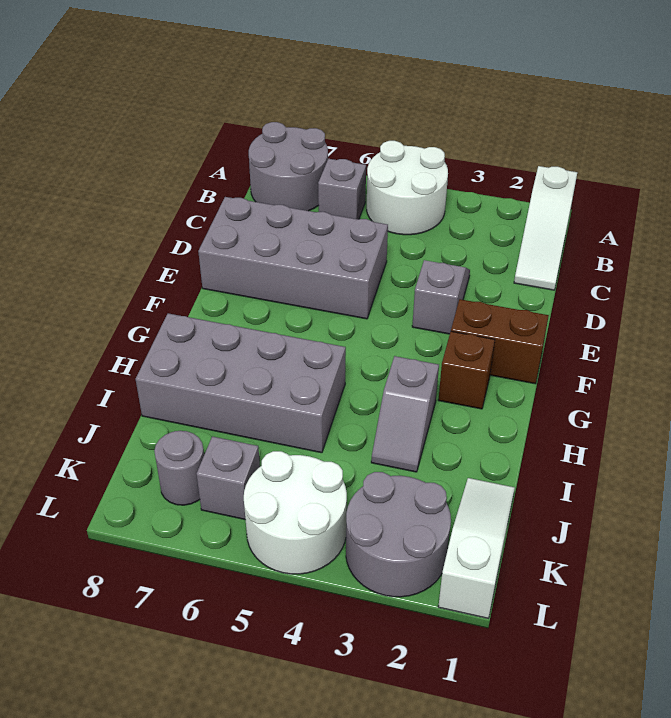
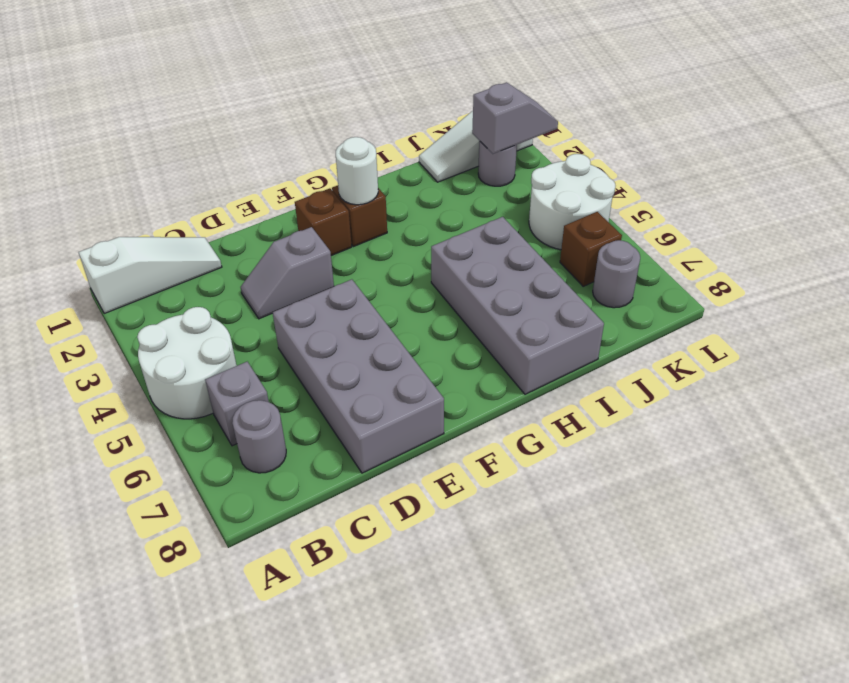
grey round brick A7:B8 level 1 -> grey round brick B7 level 1
brown brick F1:F2 level 1 -> brown brick F2 level 1
none -> white round brick G2 level 2
grey slope H3:I3 level 1 top H -> grey slope K2:L2 level 2 top K
grey round brick K2:L3 level 1 -> grey round brick K2 level 1
grey brick K6 level 1 -> brown brick K6 level 1

